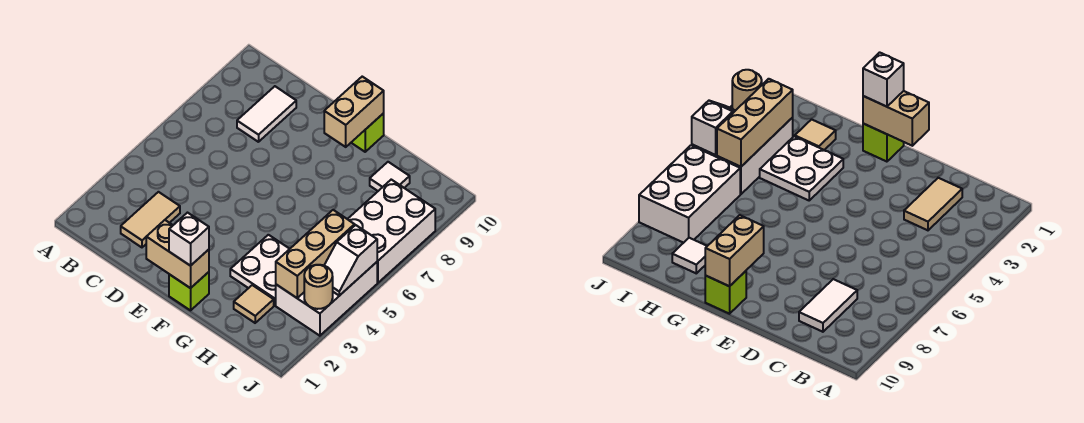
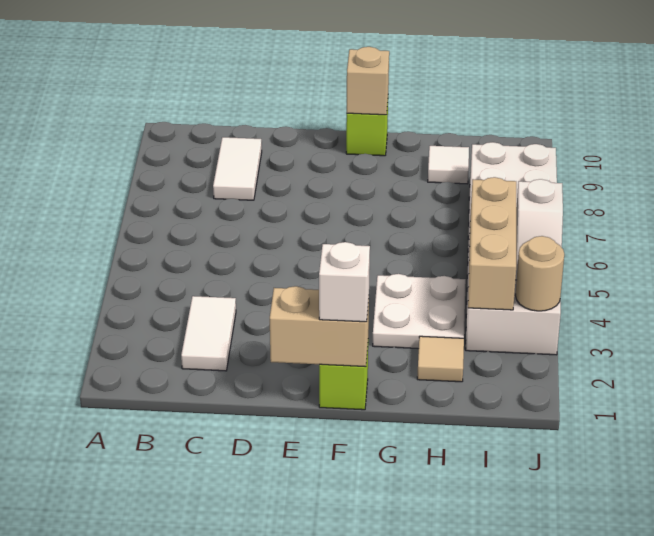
tan tile C2:C3 level 1 -> white tile C2:C3 level 1
tan brick F9:F10 level 2 -> tan brick F10 level 2

